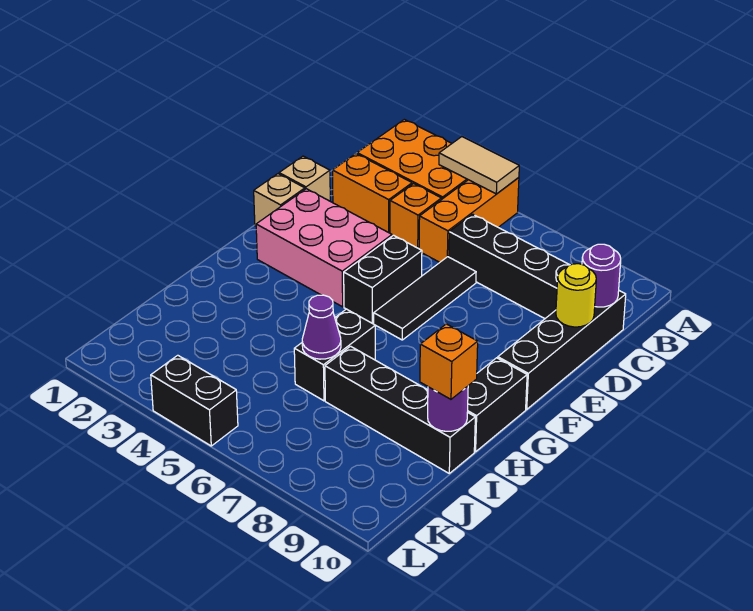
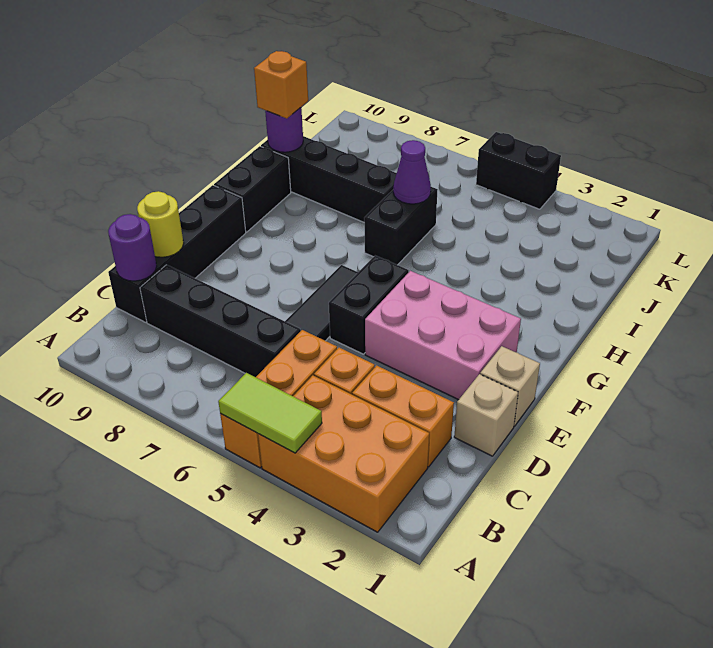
tan tile A4:A5 level 2 -> lime tile A4:A5 level 2

